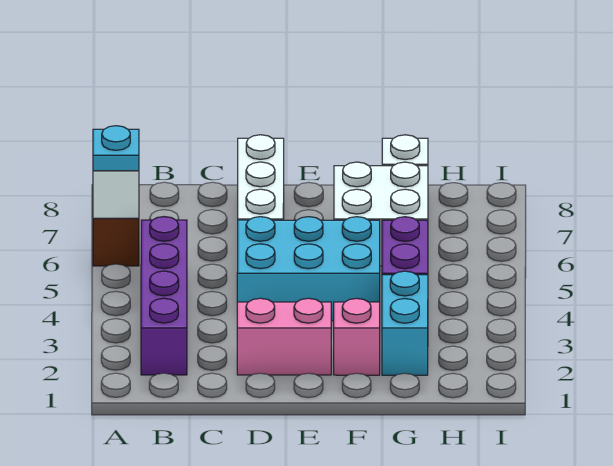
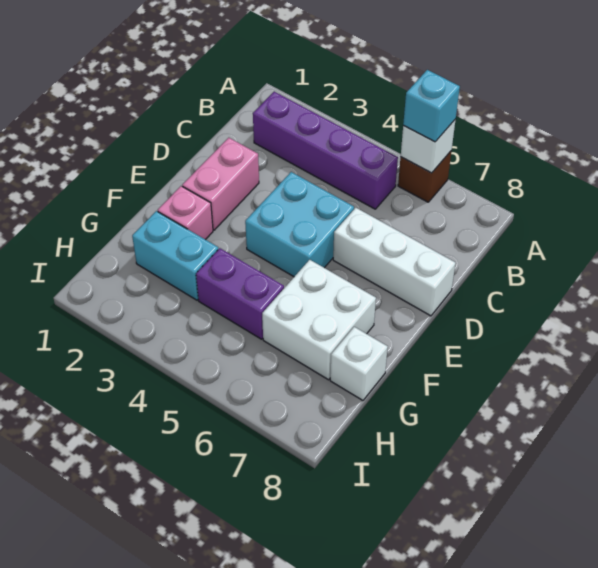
cyan plate A6 level 3 -> cyan brick A6 level 3
cyan brick D4:F5 level 1 -> cyan brick D4:E5 level 1

